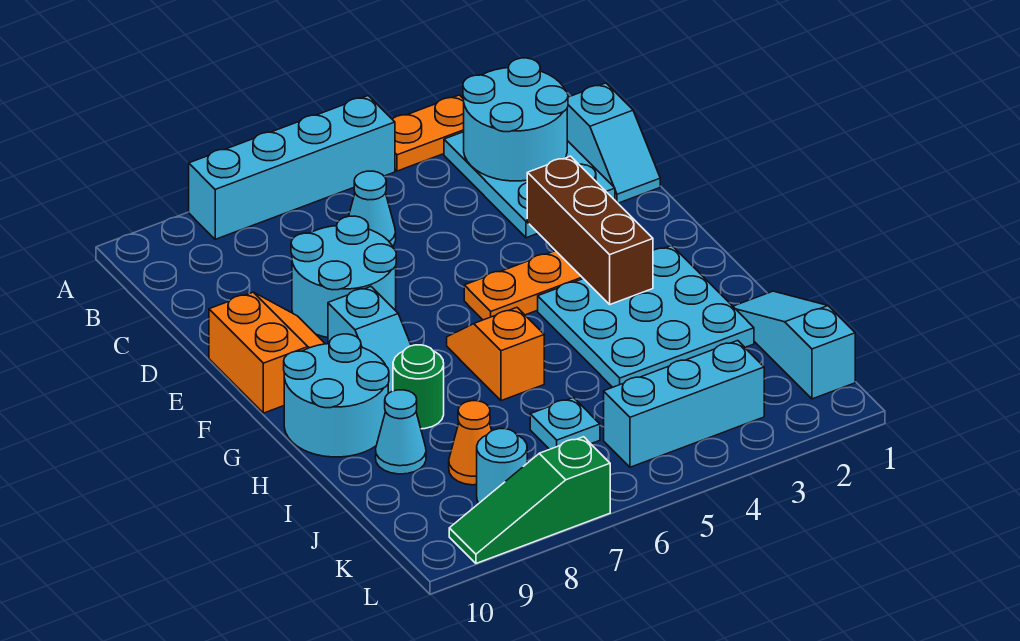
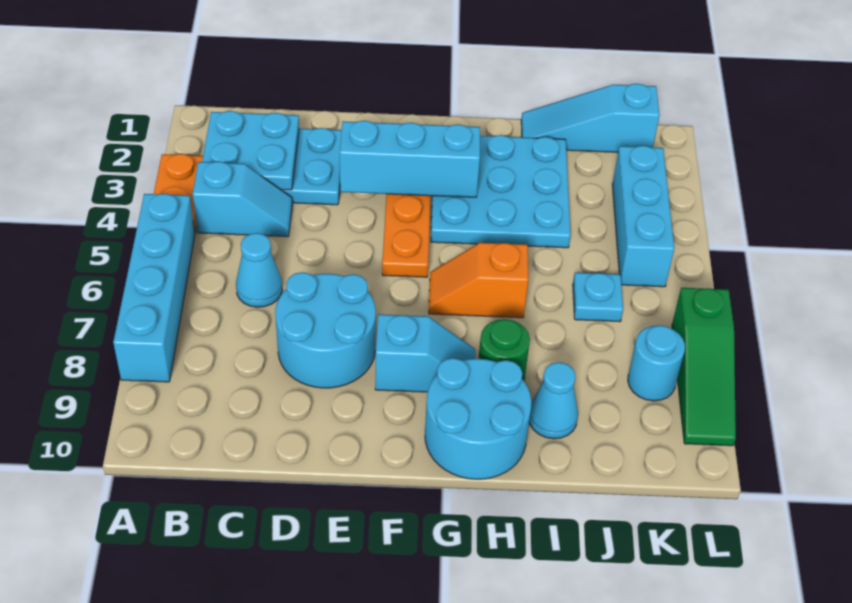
cyan round brick B2:C3 level 2 -> cyan plate B2:C3 level 2
cyan slope C1:D1 level 1 top C -> cyan slope B4:C4 level 1 top B
brown brick E3:G3 level 2 -> cyan brick E3:G3 level 2
orange slope E9:F10 level 1 top 10 -> none
orange cone J8 level 1 -> none

